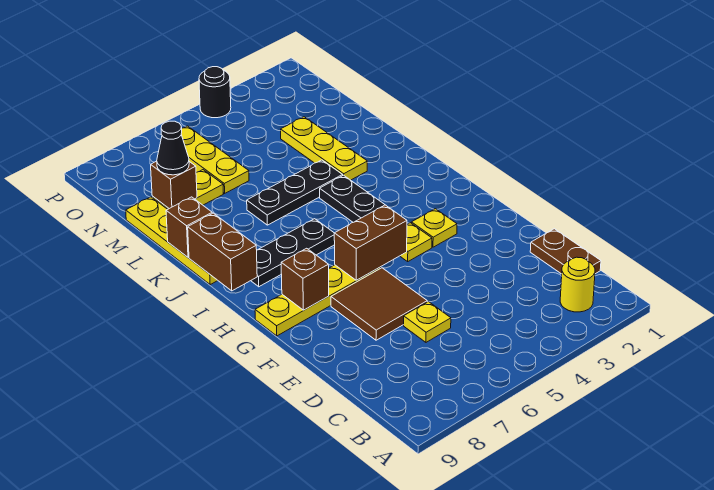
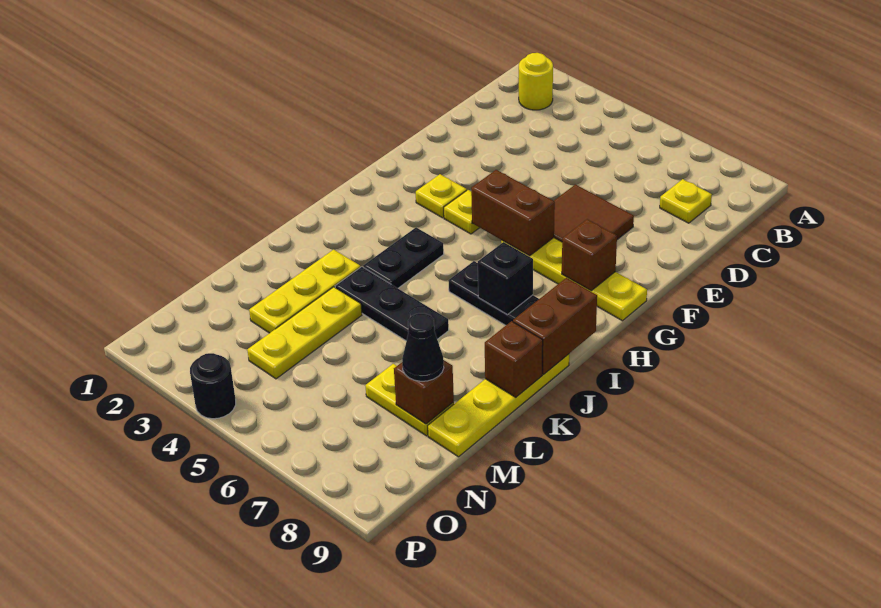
brown plate C1:D1 level 1 -> none
yellow plate D6 level 1 -> yellow plate C8 level 1
none -> black brick I7 level 2
yellow plate M6:O6 level 1 -> yellow plate L4:N4 level 1

